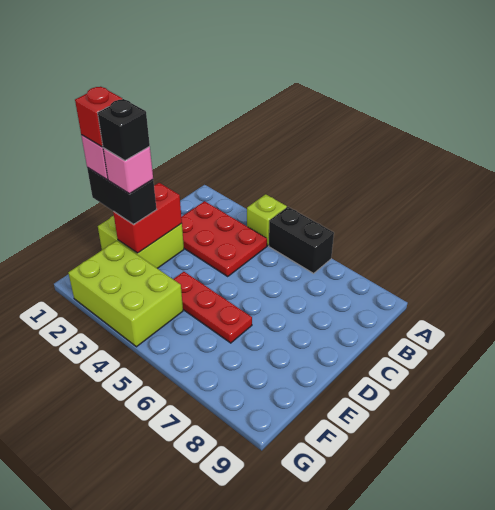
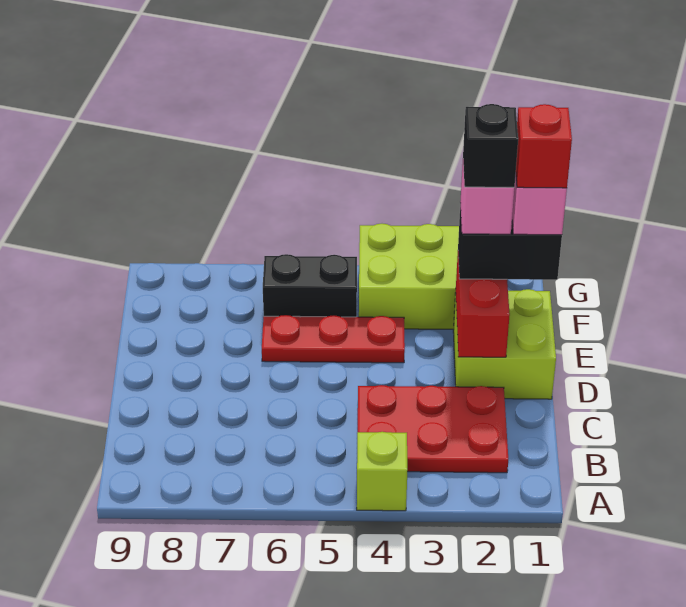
black brick A5:A6 level 1 -> black brick F5:F6 level 1

